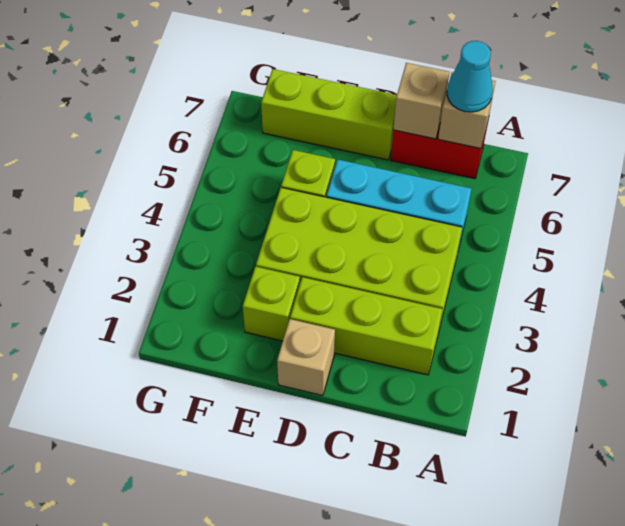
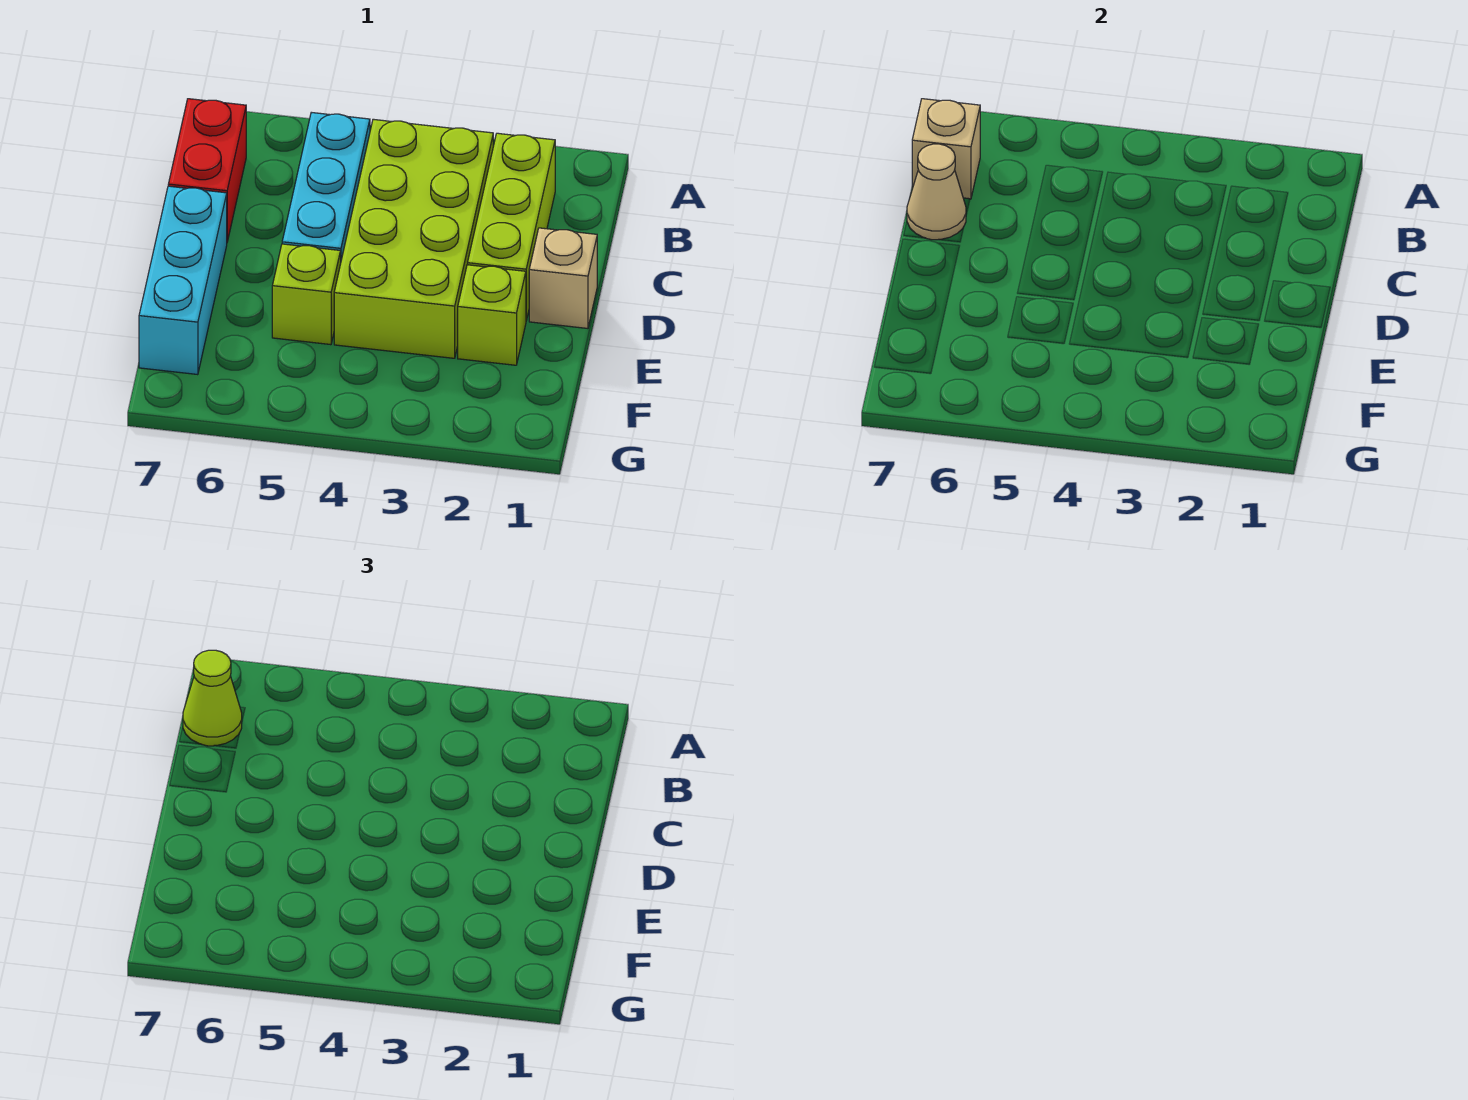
cyan cone B7 level 3 -> lime cone B7 level 3
tan brick C7 level 2 -> tan cone C7 level 2
lime brick D7:F7 level 1 -> cyan brick D7:F7 level 1

